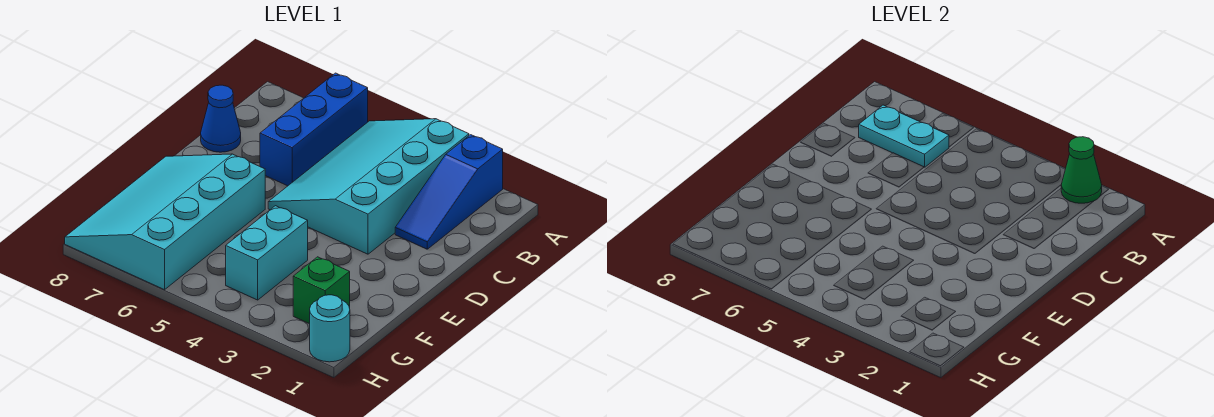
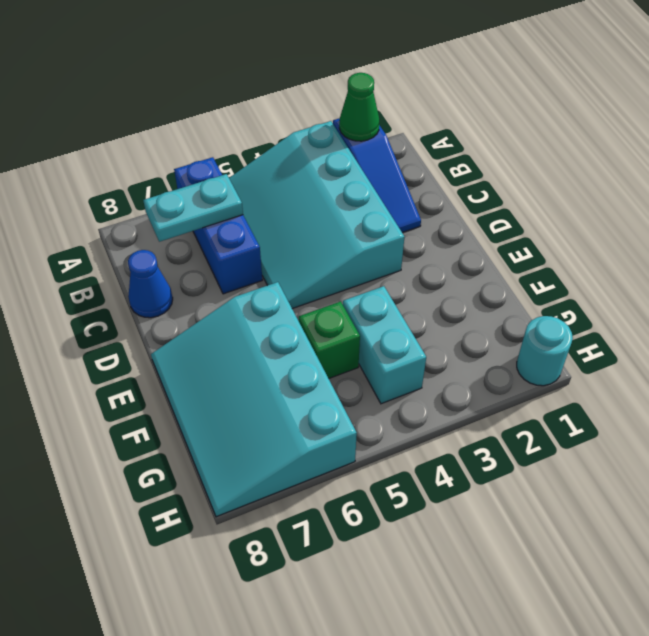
green brick G2 level 1 -> green brick F5 level 1

